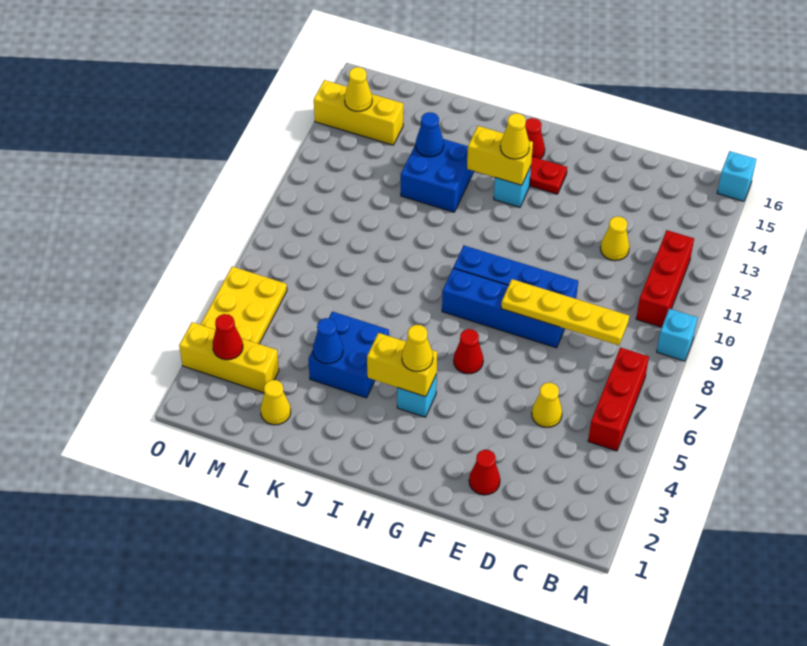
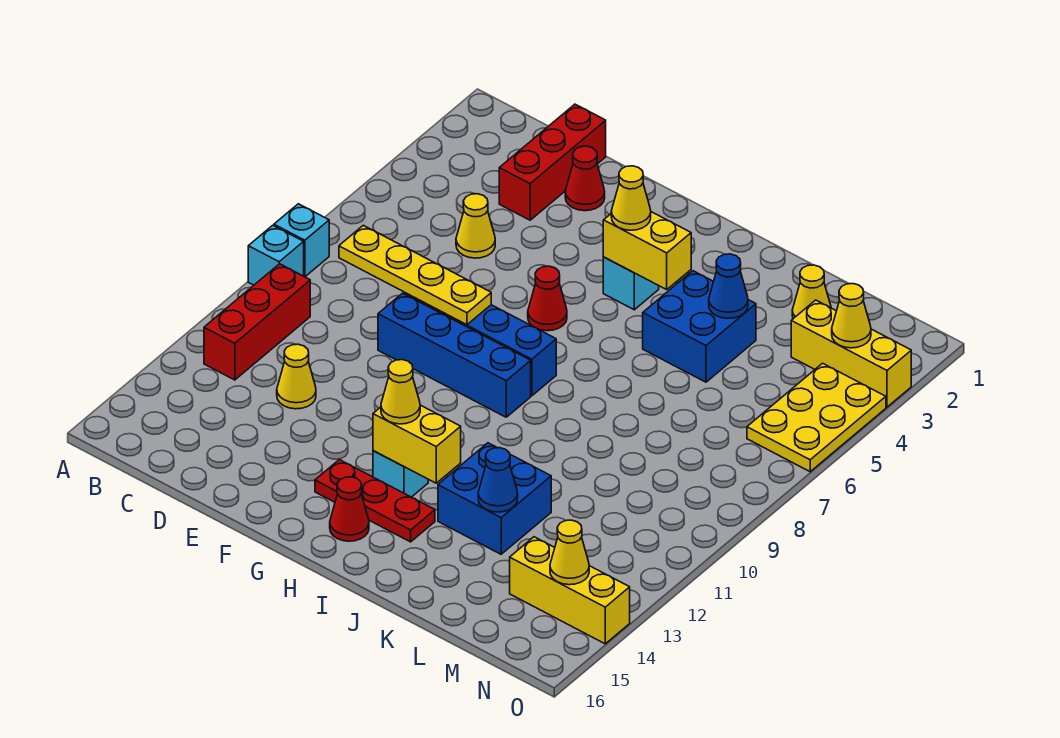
cyan brick A16 level 1 -> cyan brick A8 level 1
red brick B5:B7 level 1 -> red brick D1:D3 level 1
red cone N3 level 2 -> yellow cone N3 level 2

